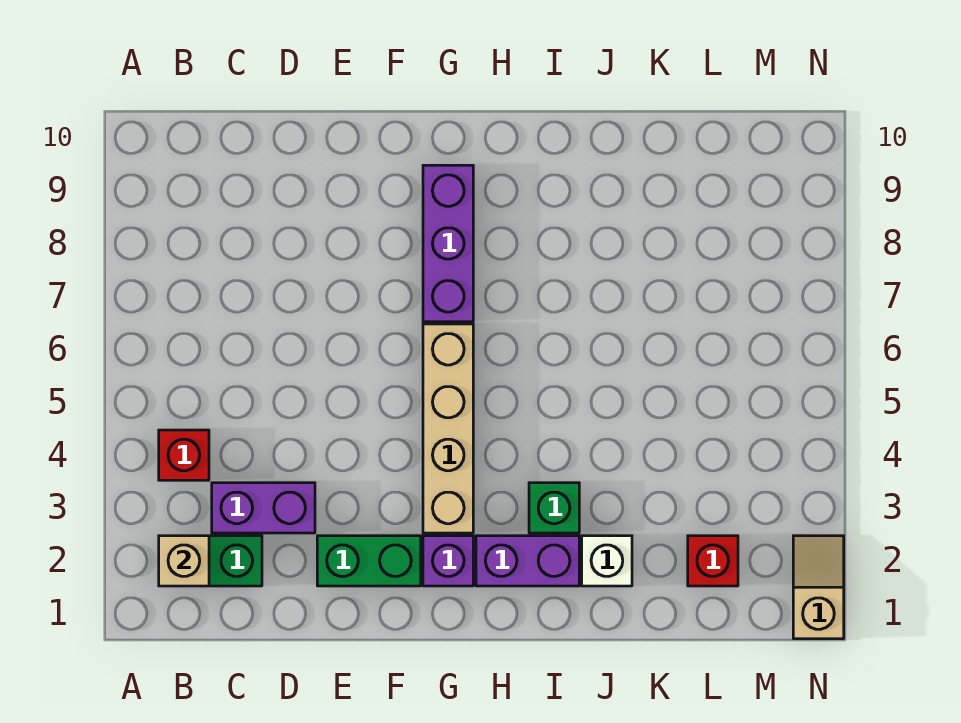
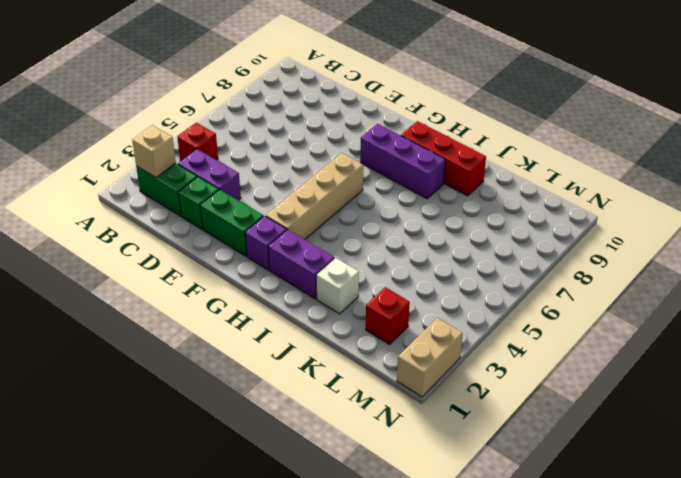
purple brick G7:G9 level 1 -> purple brick G8:I8 level 1
none -> red brick H9:J9 level 1
green brick I3 level 1 -> green brick D2 level 1
tan slope N1:N2 level 1 top 1 -> tan brick N1:N2 level 1

